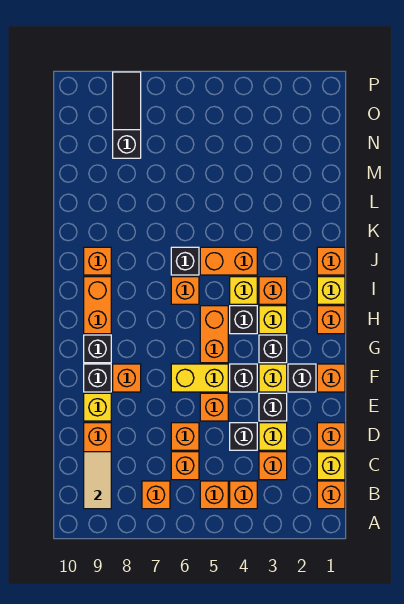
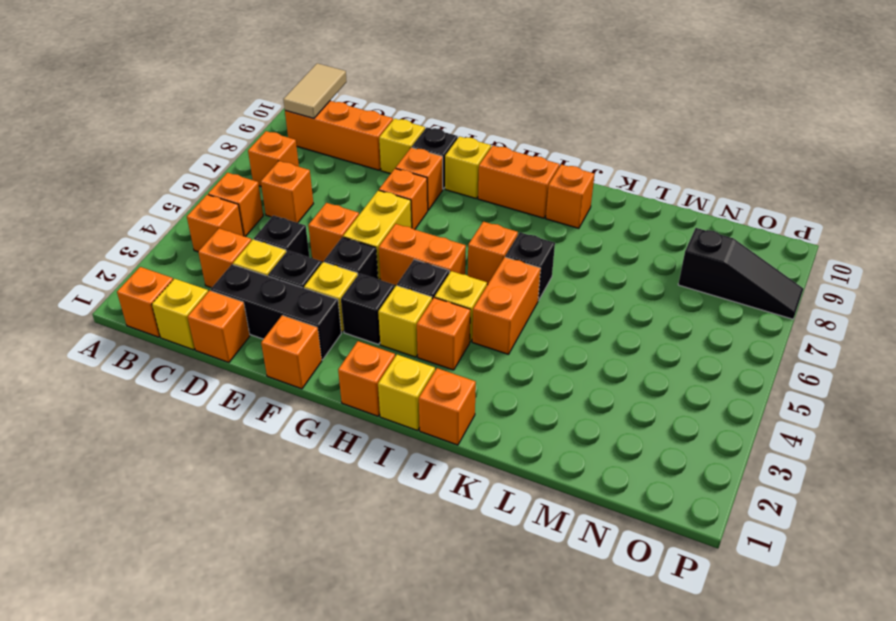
tan tile B9:C9 level 2 -> tan tile B9:B10 level 2
orange brick D6 level 1 -> orange brick F7 level 1
black brick F2 level 1 -> black brick D2:F2 level 1
black brick G9 level 1 -> yellow brick G9 level 1

